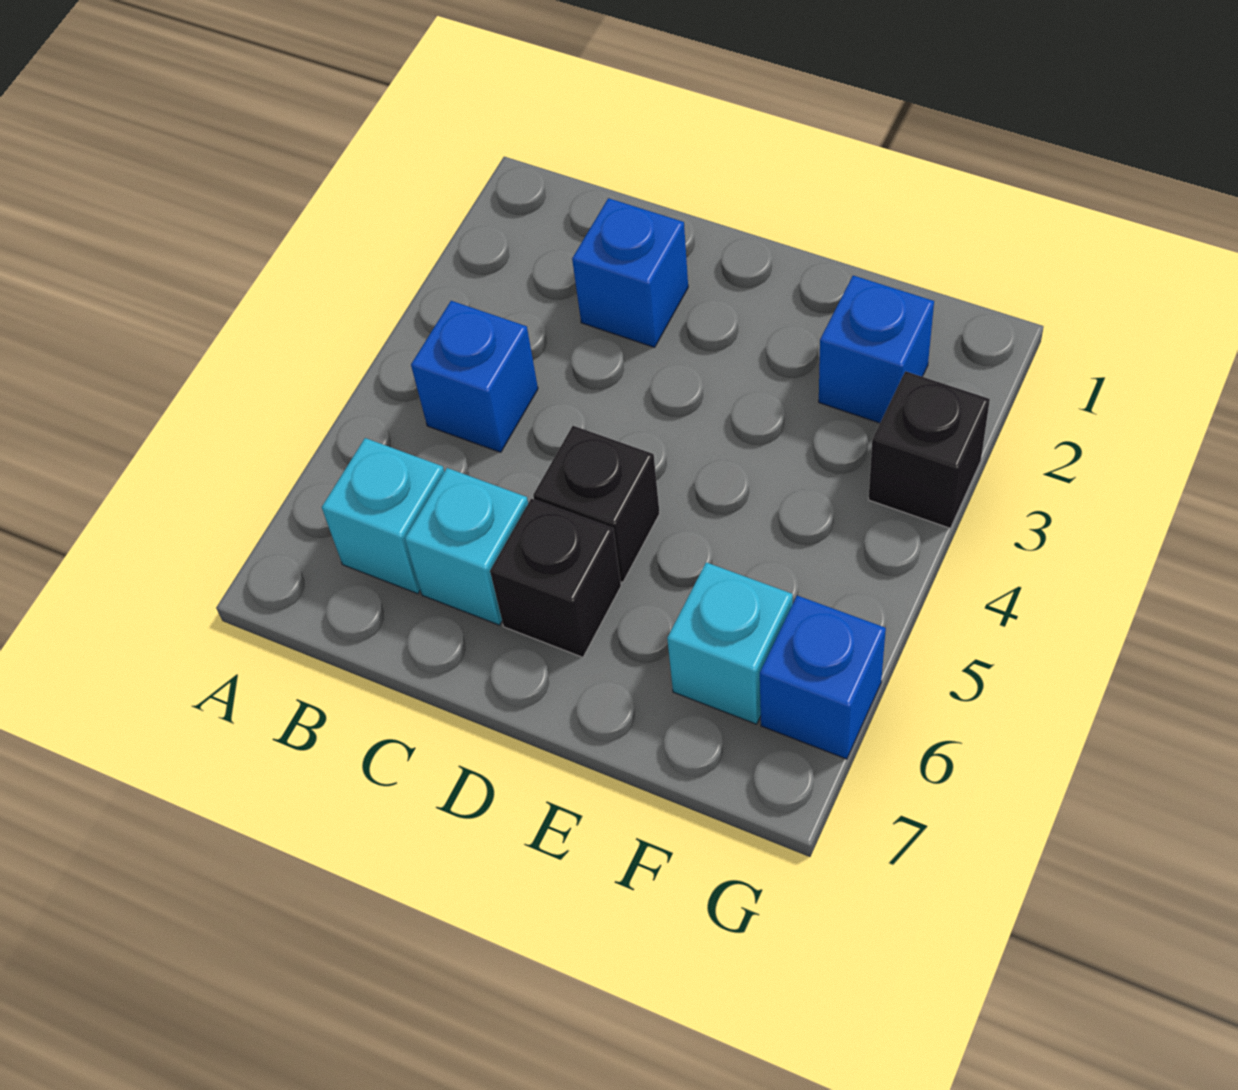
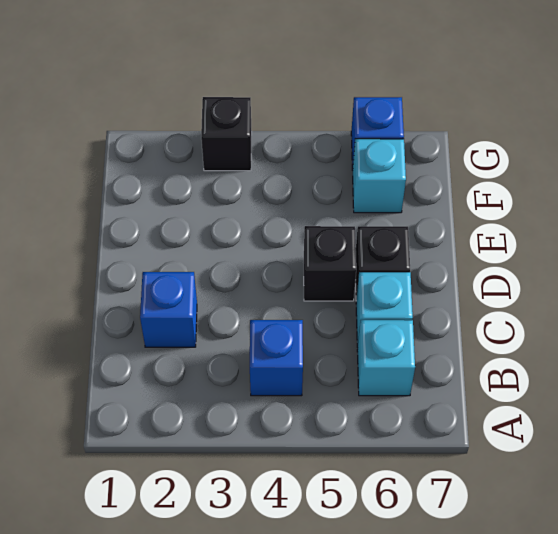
blue brick F2 level 1 -> none

